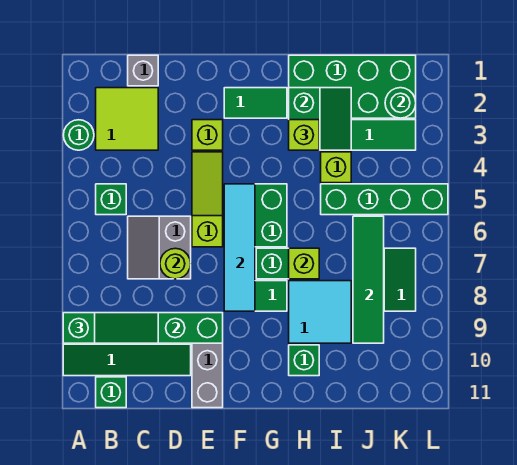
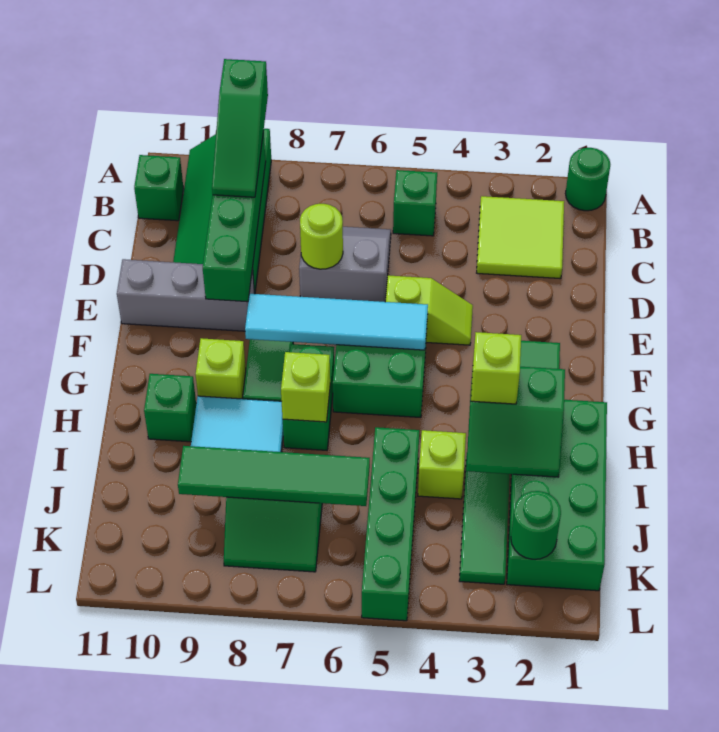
green round brick A3 level 1 -> green round brick A1 level 1
grey brick C1 level 1 -> none
lime brick E3 level 1 -> lime brick G9 level 1
lime slope E4:E6 level 1 top 6 -> lime slope E4:E5 level 1 top 5

